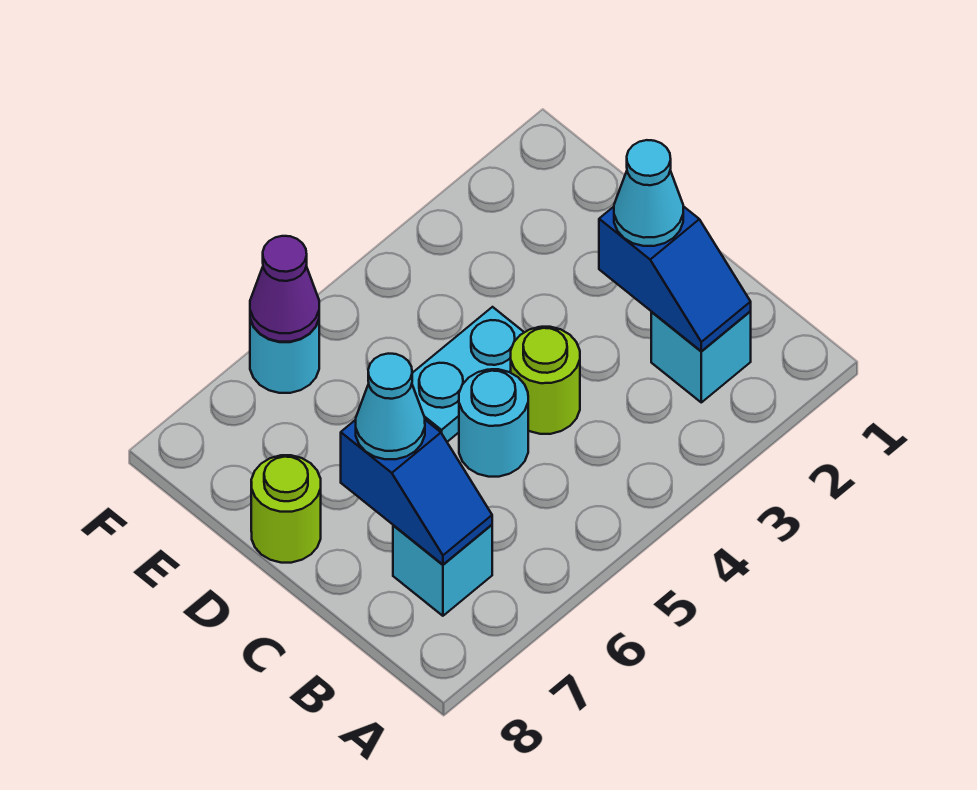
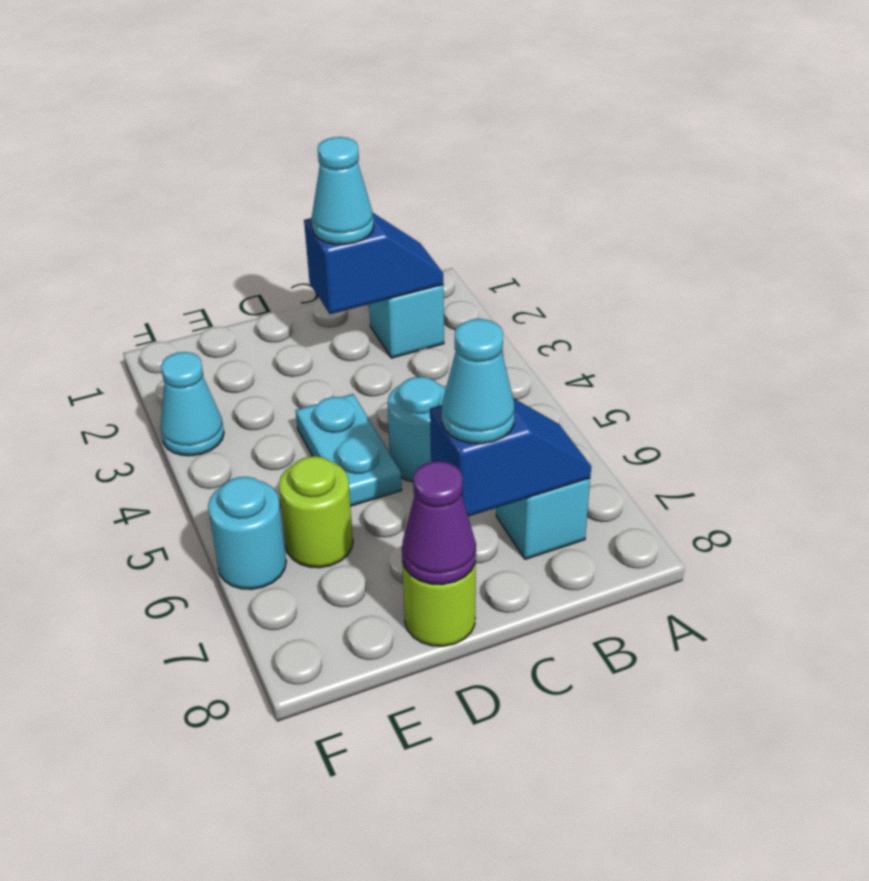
lime round brick C4 level 1 -> lime round brick E6 level 1
none -> cyan cone F3 level 1
purple cone F6 level 2 -> purple cone D8 level 2

